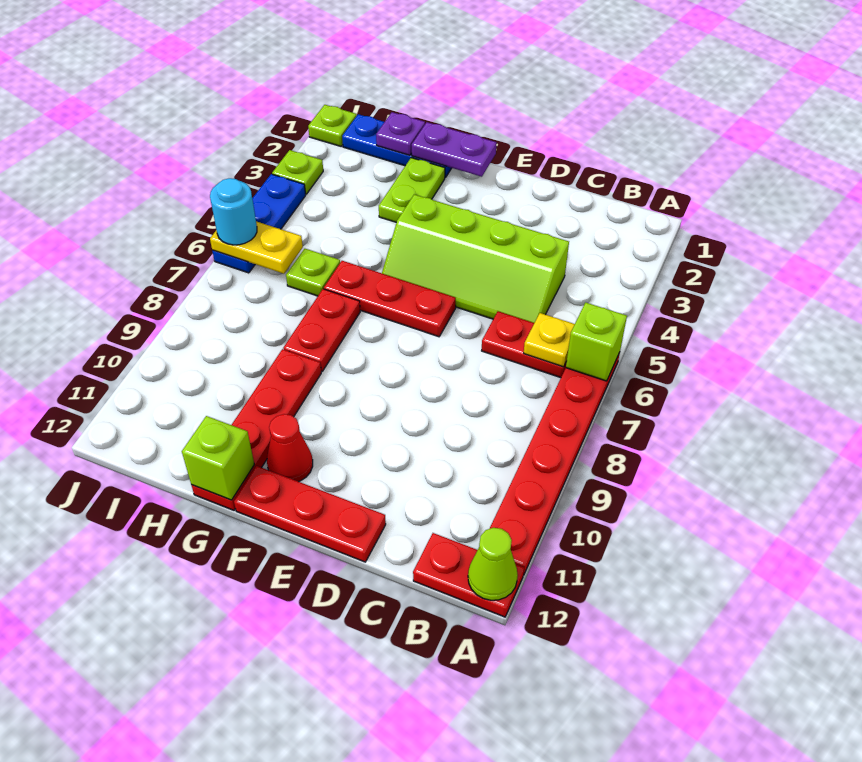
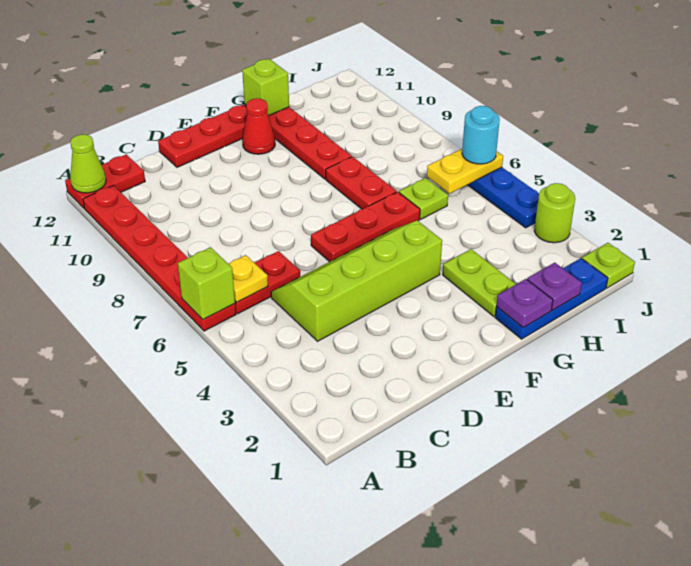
purple plate F1:G1 level 2 -> purple plate G1 level 2
lime plate J3 level 1 -> lime round brick J3 level 1

